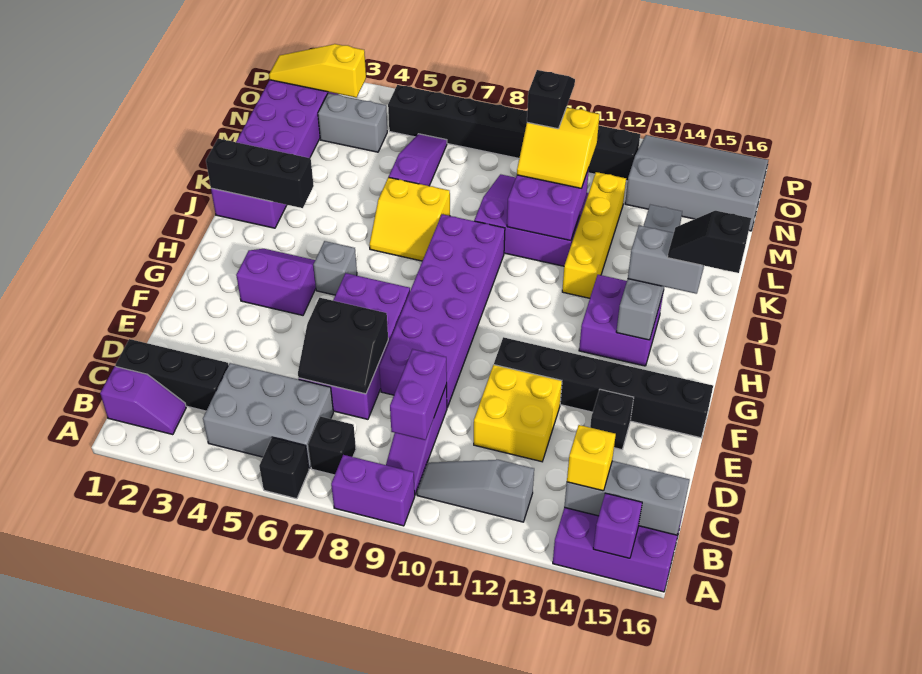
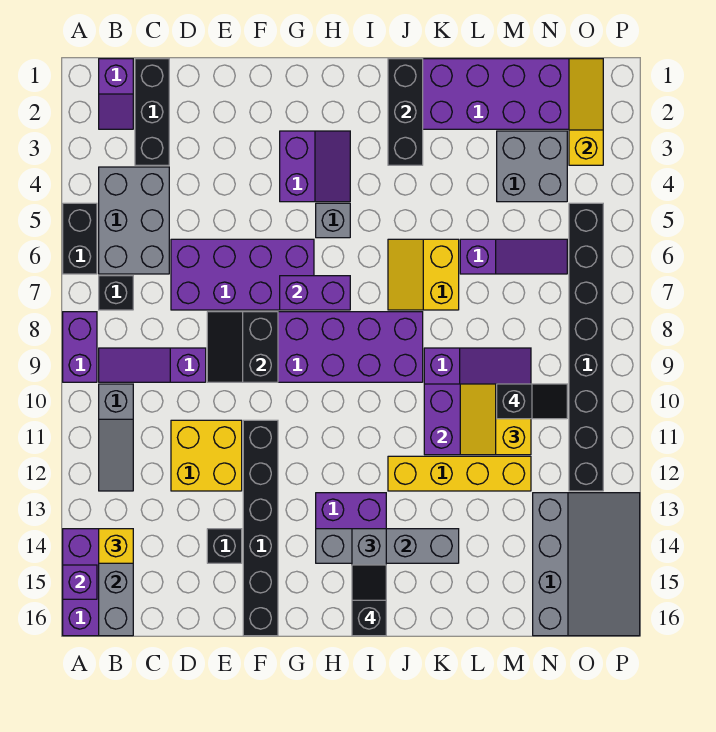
black brick A6 level 1 -> black brick A5:A6 level 1
grey slope B10:B12 level 1 top 12 -> grey slope B10:B12 level 1 top 10
purple brick C9:D9 level 2 -> purple brick G7:H7 level 2
black slope D6:E7 level 2 top E -> black slope E8:F9 level 2 top F
grey brick N3:N4 level 1 -> grey brick M3:N4 level 1

